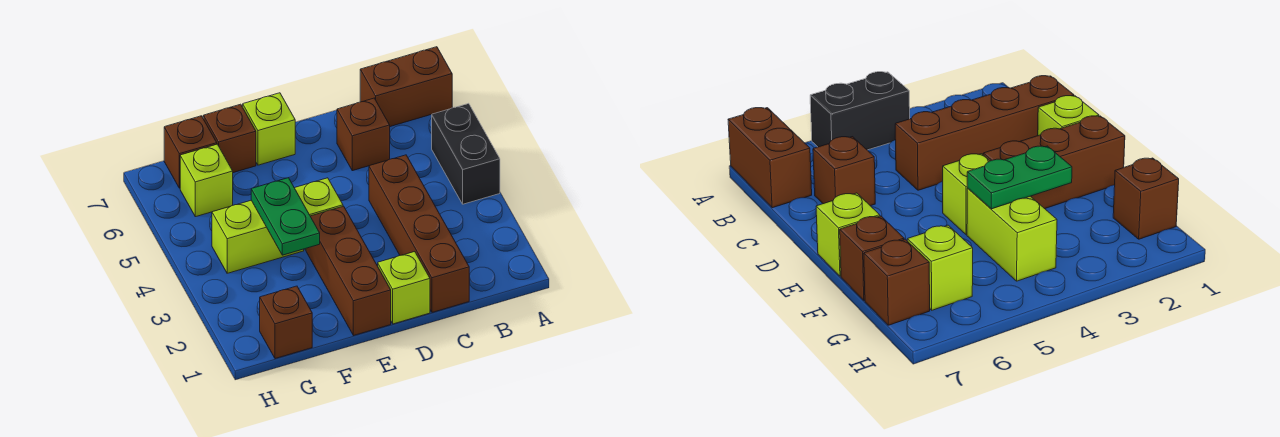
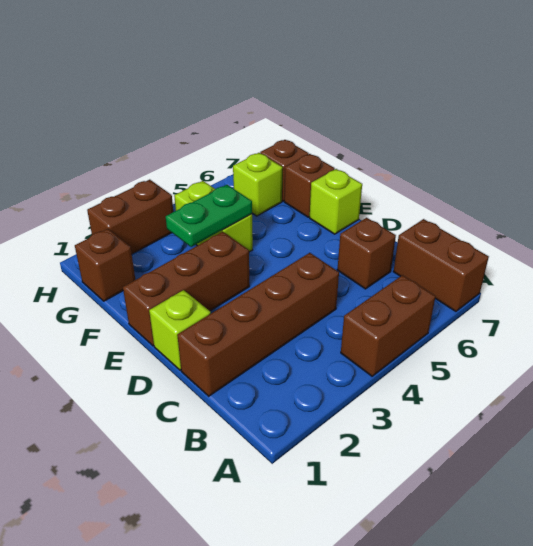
black brick A4:A5 level 1 -> brown brick A4:A5 level 1
lime brick E4 level 1 -> none
none -> brown brick H2:H3 level 1

